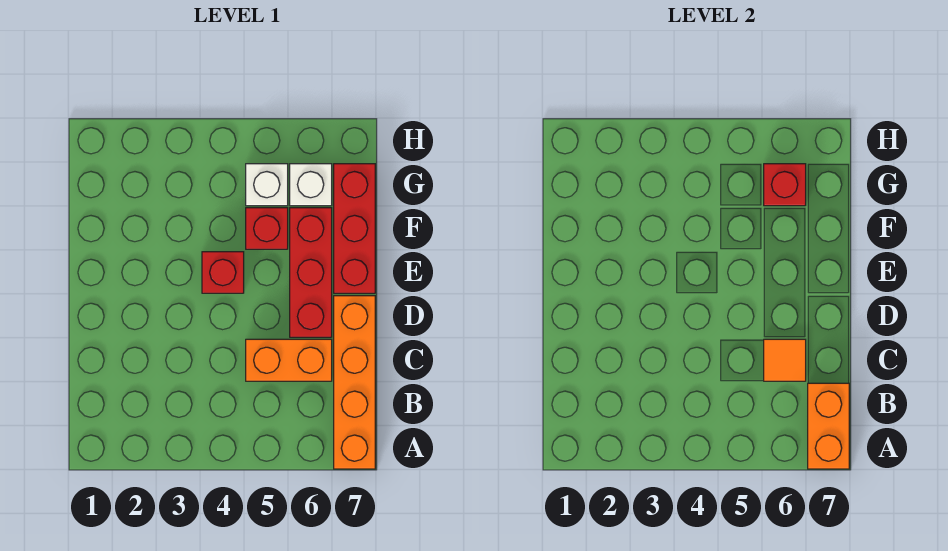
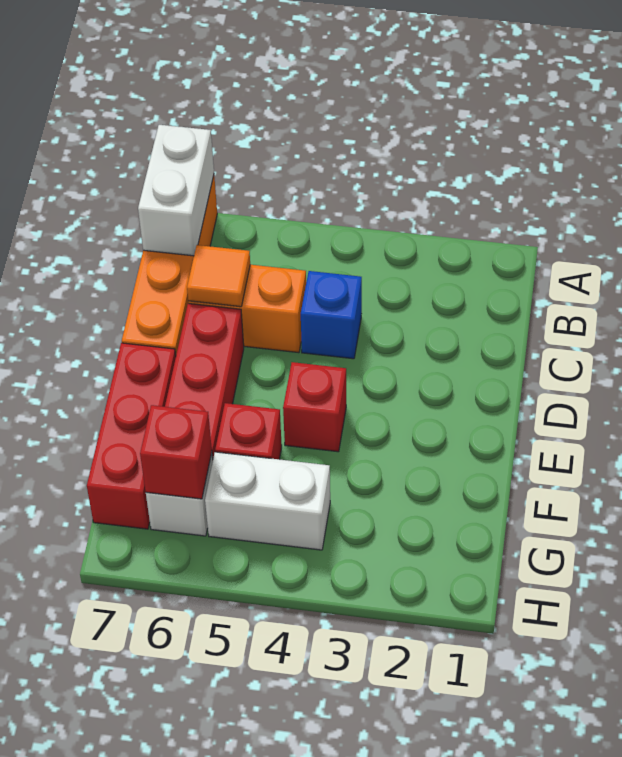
orange brick A7:B7 level 2 -> white brick A7:B7 level 2
none -> blue brick C4 level 1
white brick G5 level 1 -> white brick G4:G5 level 1

